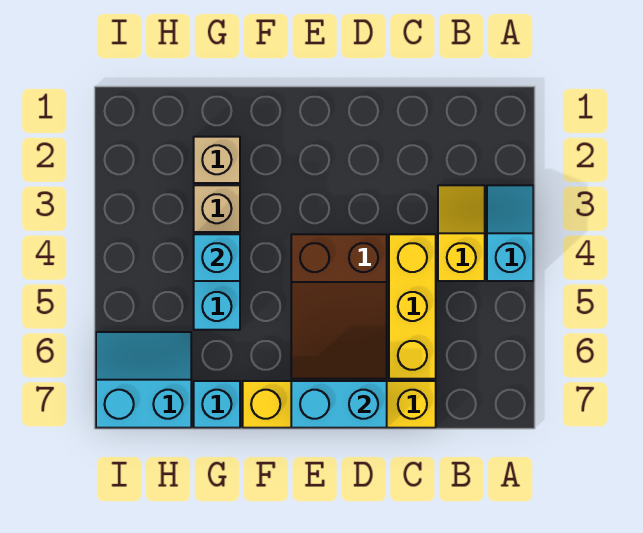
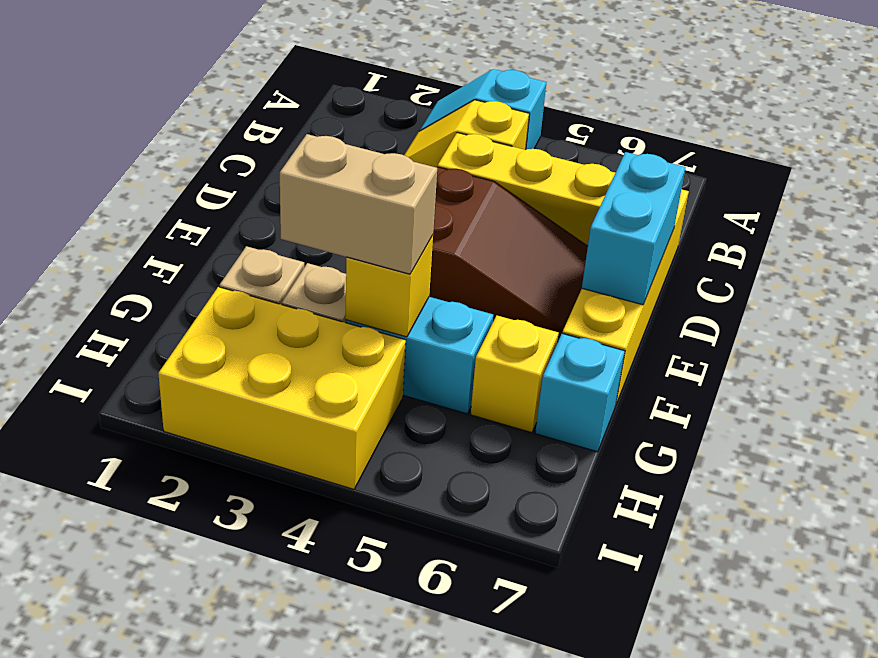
none -> tan brick G3:G4 level 3
cyan brick G4 level 2 -> yellow brick G4 level 2
none -> yellow brick G6 level 1
none -> yellow brick H2:I4 level 1
cyan slope H6:I7 level 1 top 7 -> none

